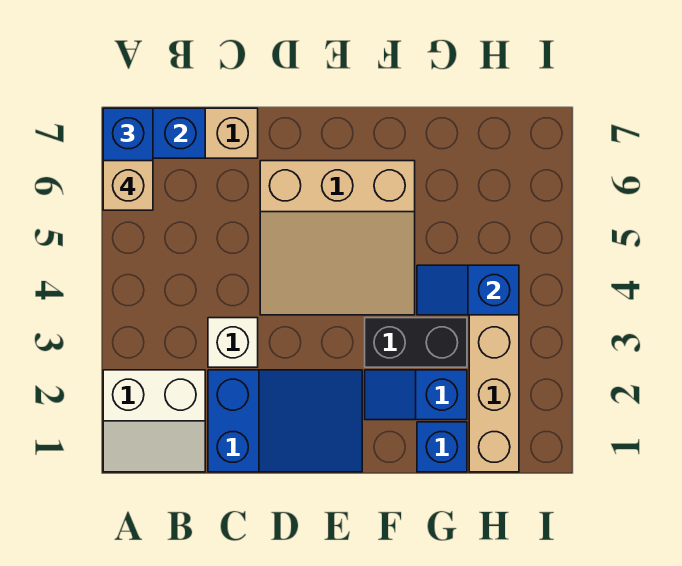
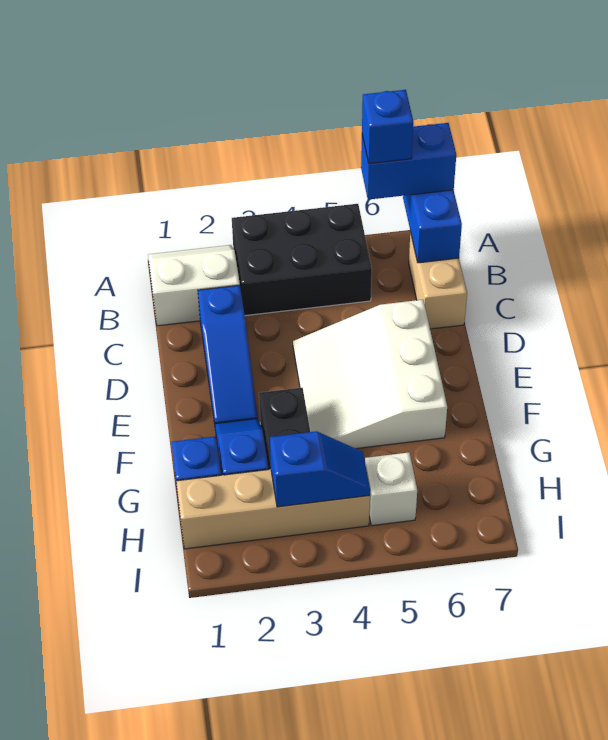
white slope A1:B2 level 1 top 2 -> white slope A1:B2 level 1 top B
none -> black brick A3:B5 level 1
tan brick A6 level 4 -> blue brick A6 level 4
blue slope C1:E2 level 1 top C -> blue slope C2:E2 level 1 top C
white brick C3 level 1 -> white brick H5 level 1
tan slope D4:F6 level 1 top 6 -> white slope D4:F6 level 1 top 6
blue slope G4:H4 level 2 top H -> blue slope H3:H4 level 2 top 3

